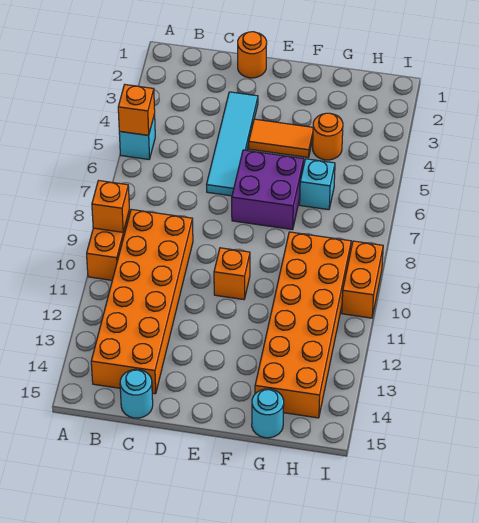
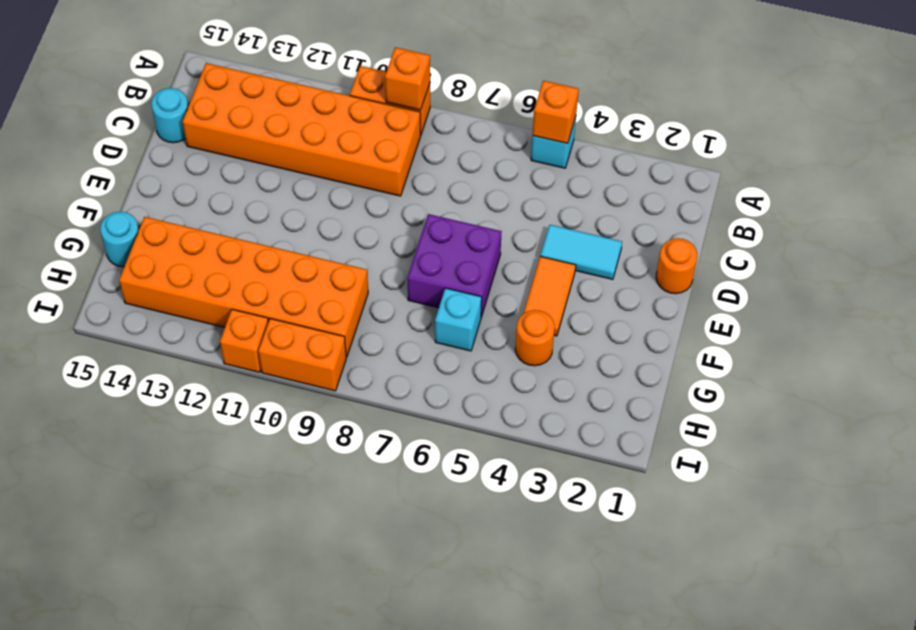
cyan tile D3:D6 level 1 -> cyan tile D3:D4 level 1
orange brick E10 level 1 -> orange brick I11 level 1

